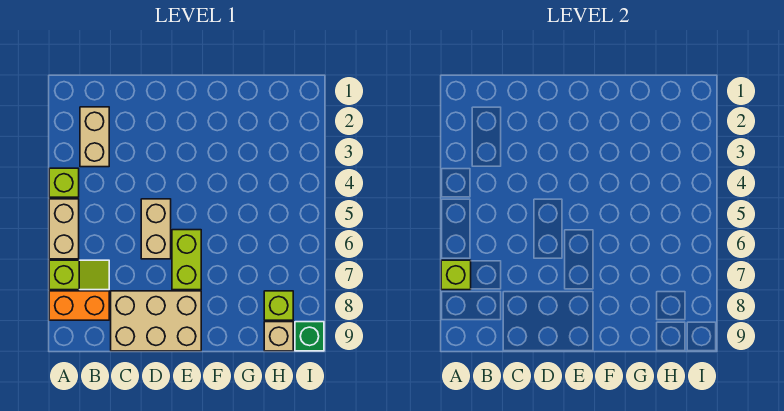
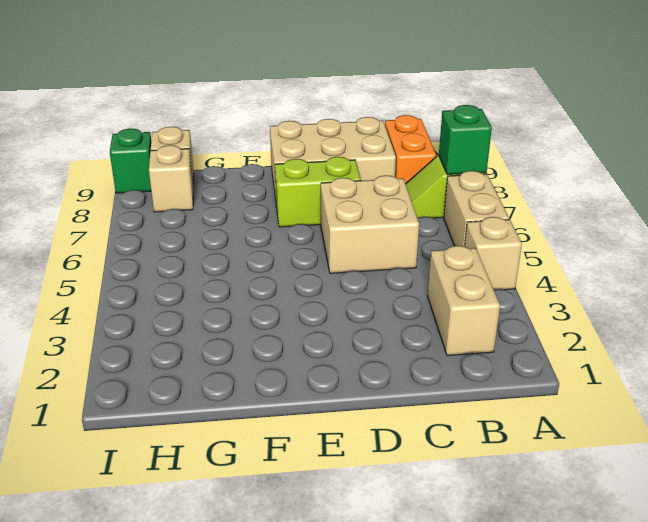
lime brick A4 level 1 -> tan brick A4 level 1
lime brick A7 level 2 -> green brick A7 level 2
orange brick A8:B8 level 1 -> orange brick B8:B9 level 1
tan brick D5:D6 level 1 -> tan brick C5:D6 level 1
lime brick E6:E7 level 1 -> lime brick D7:E7 level 1
lime brick H8 level 1 -> tan brick H8 level 1

